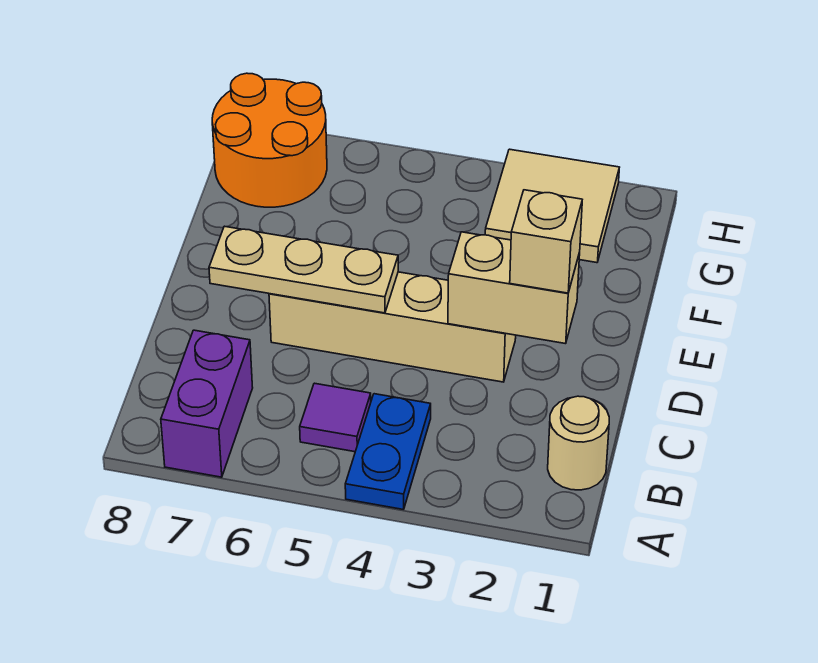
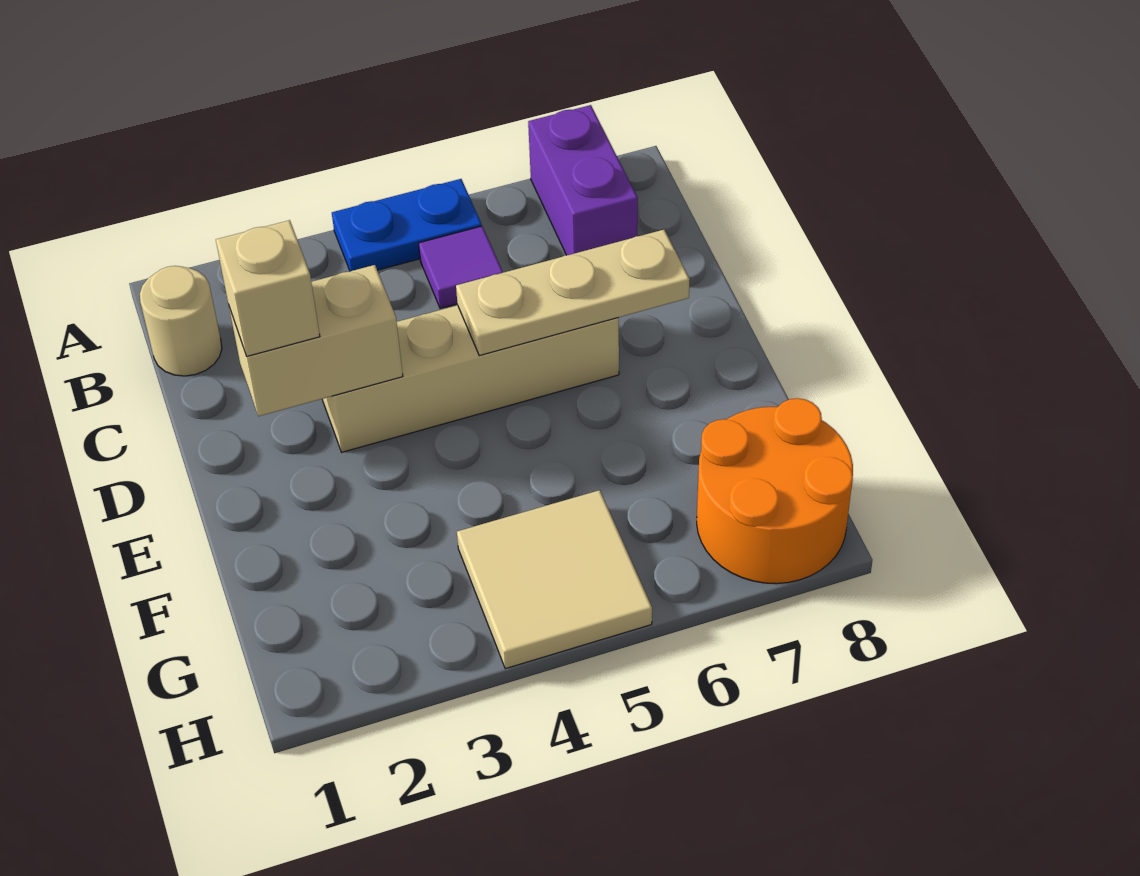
blue plate A4:B4 level 1 -> blue plate A4:A5 level 1
tan tile G2:H3 level 1 -> tan tile G4:H5 level 1

